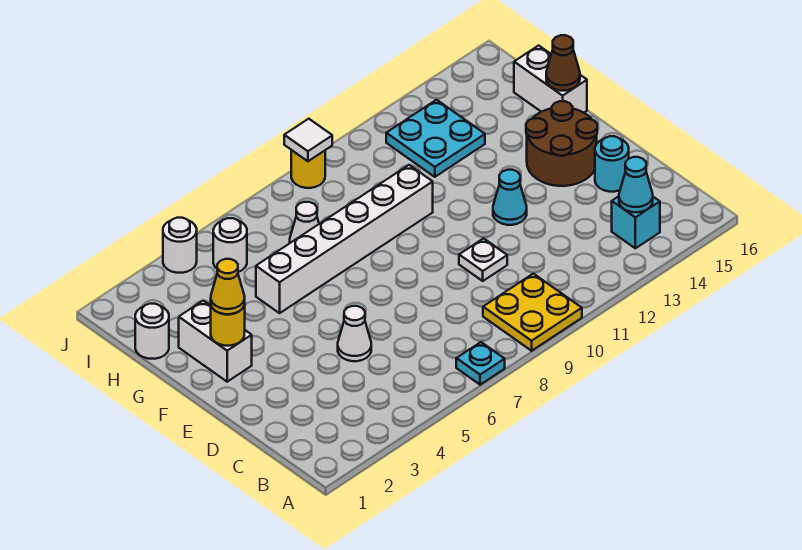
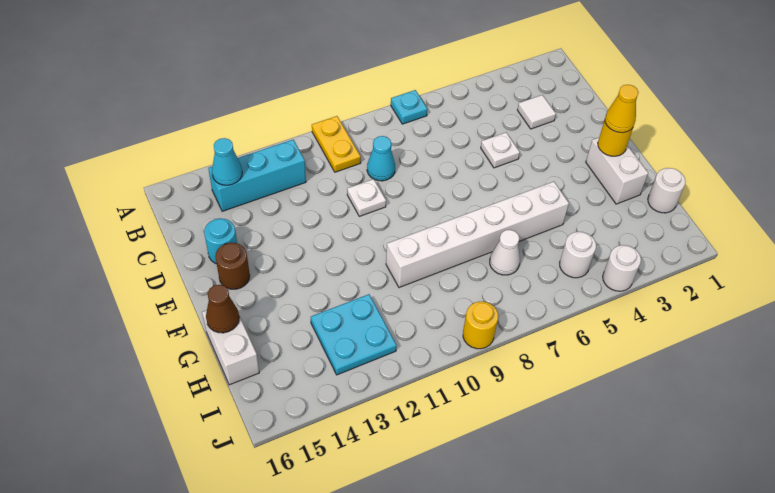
yellow plate A9:B10 level 1 -> yellow plate A10:B10 level 1
cyan brick B14 level 1 -> cyan brick B12:B14 level 1
white cone D5 level 1 -> white plate D5 level 1
cyan cone E12 level 1 -> cyan cone C9 level 1
brown round brick E14:F15 level 1 -> brown round brick E15 level 1
white tile J9 level 2 -> white tile C3 level 1

